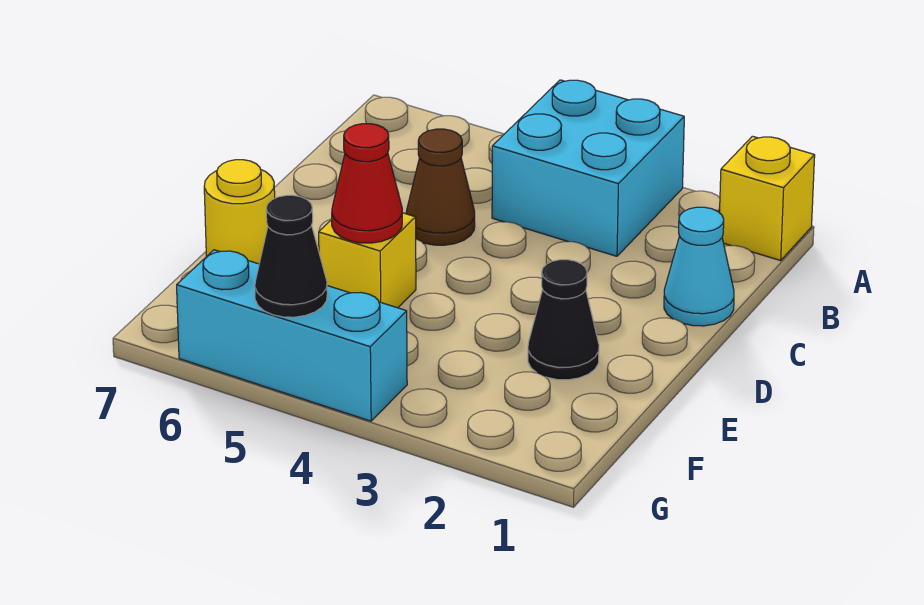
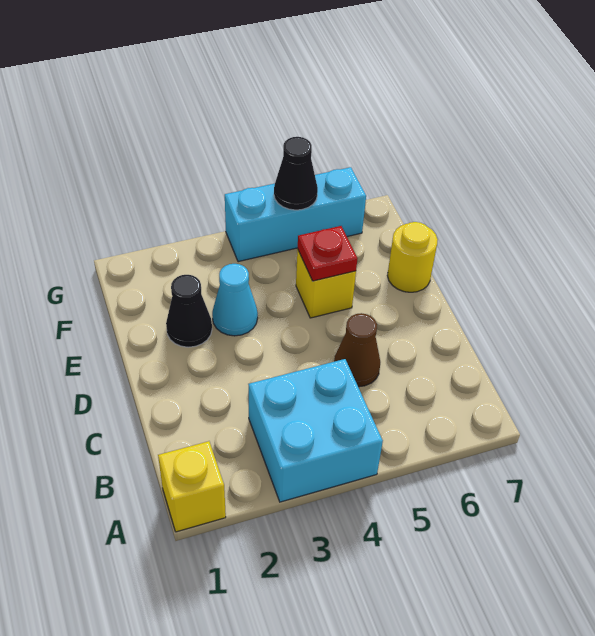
cyan cone C1 level 1 -> cyan cone E3 level 1
red cone E5 level 2 -> red plate E5 level 2

